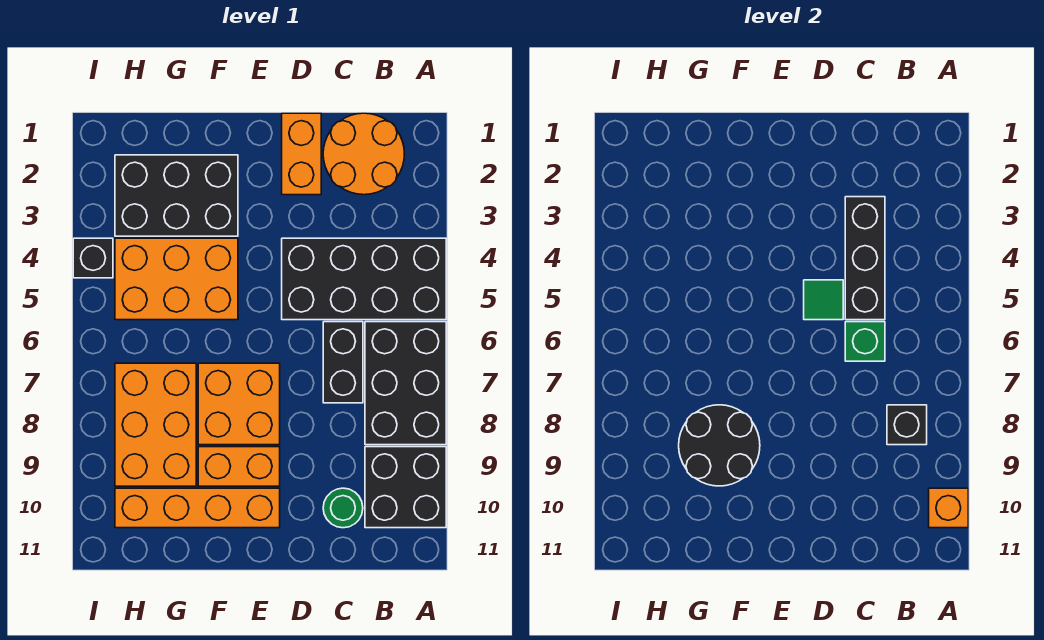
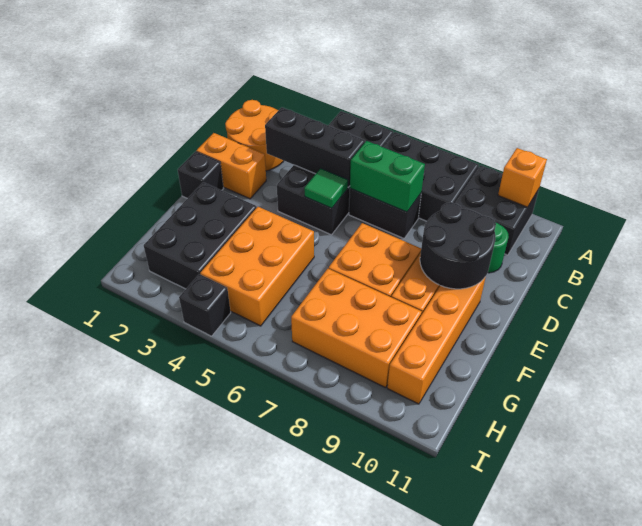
black brick B8 level 2 -> black brick E1 level 1
green brick C6 level 2 -> green brick C6:C7 level 2
black round brick F8:G9 level 2 -> black round brick D9:E10 level 2

